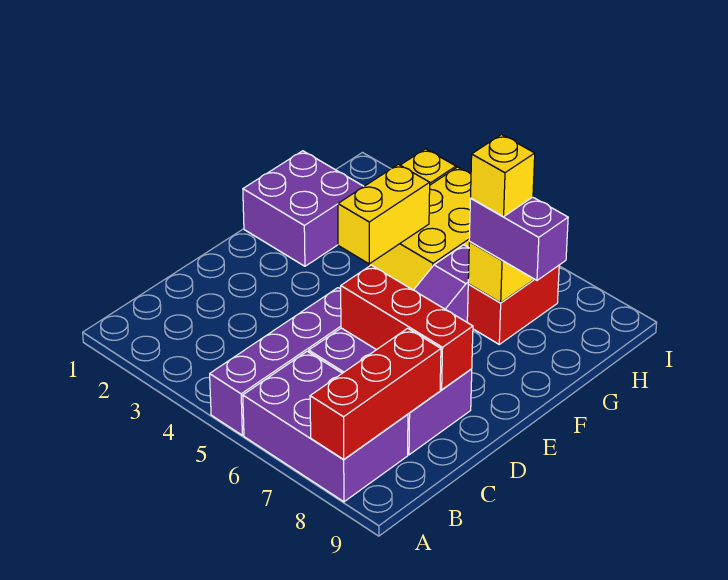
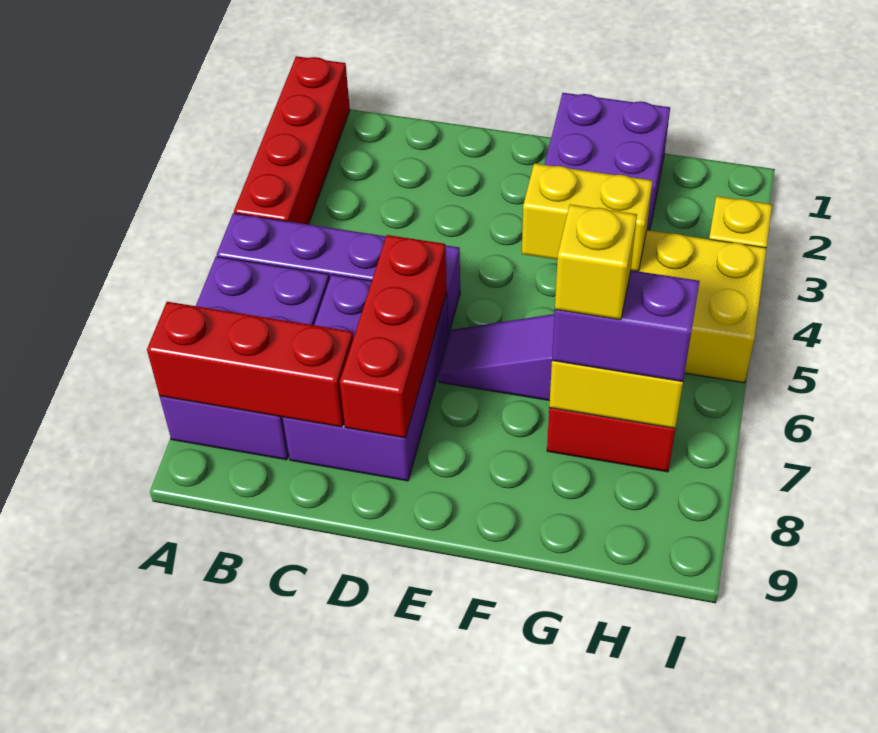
none -> red brick A1:A4 level 1
purple brick G7:G8 level 3 -> purple brick G7:H7 level 3

